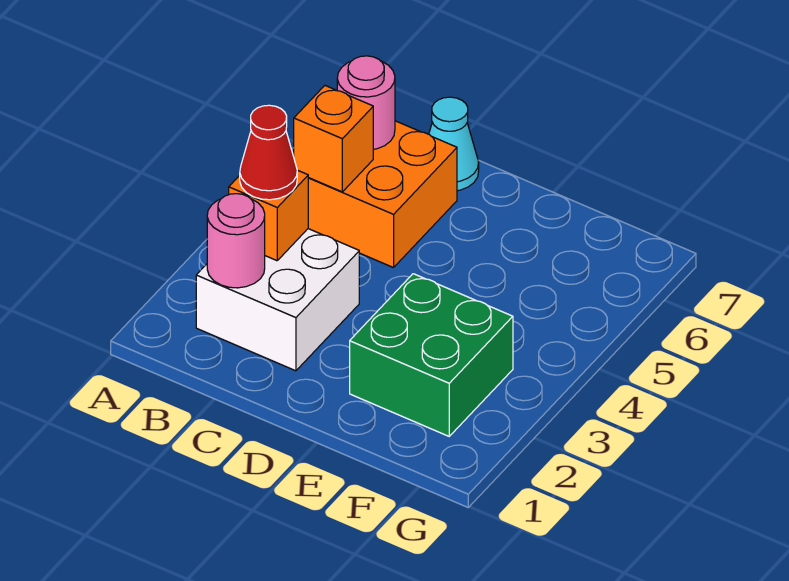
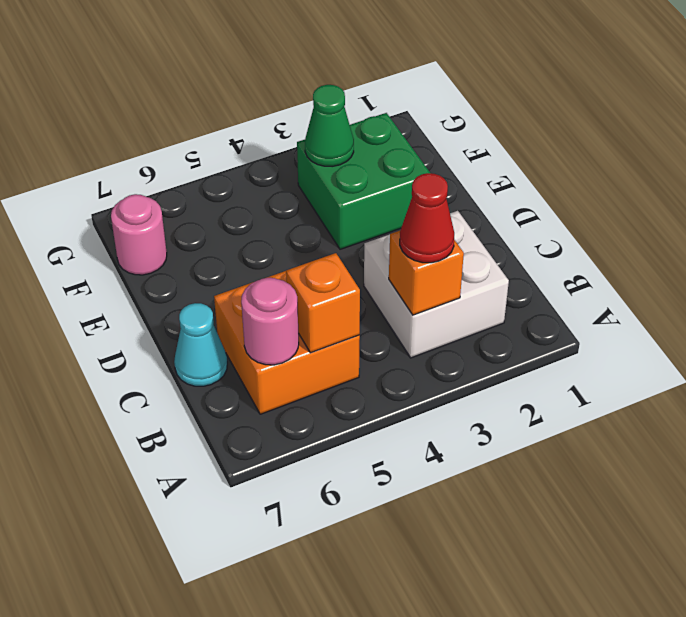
pink round brick B2 level 2 -> pink round brick F7 level 1
none -> green cone F3 level 2

